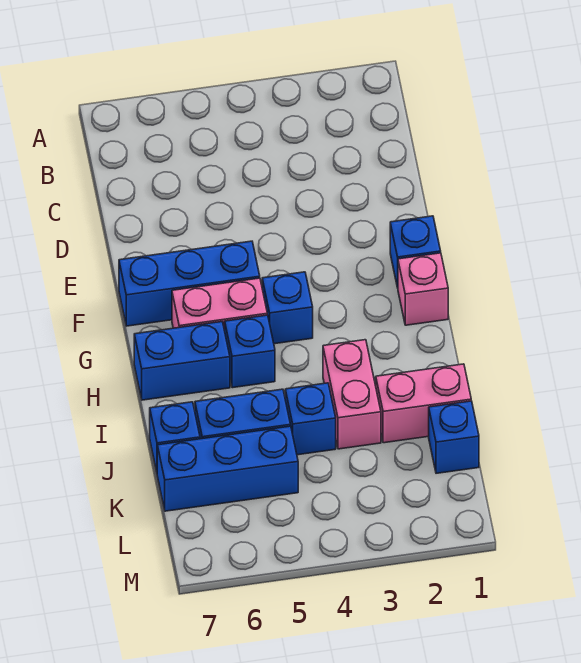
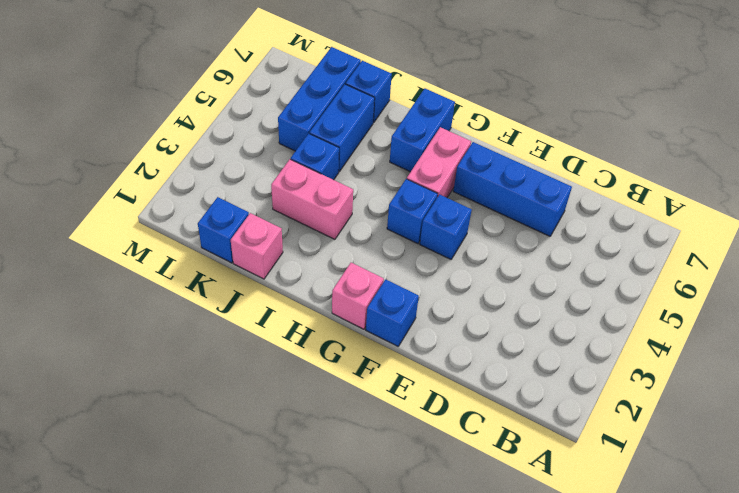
blue brick F5:F7 level 1 -> blue brick D6:F6 level 1
blue brick H5 level 1 -> blue brick F4 level 1
pink brick J1:J2 level 1 -> pink brick J1 level 1

